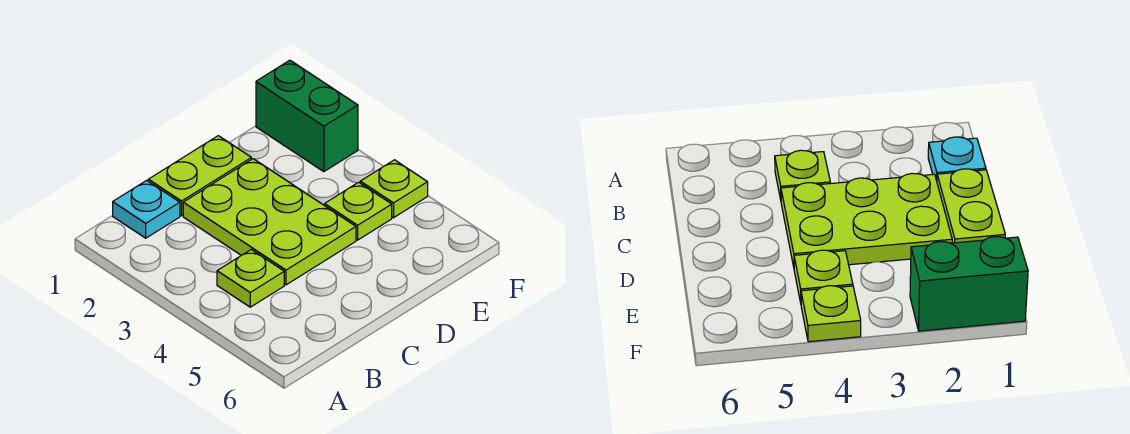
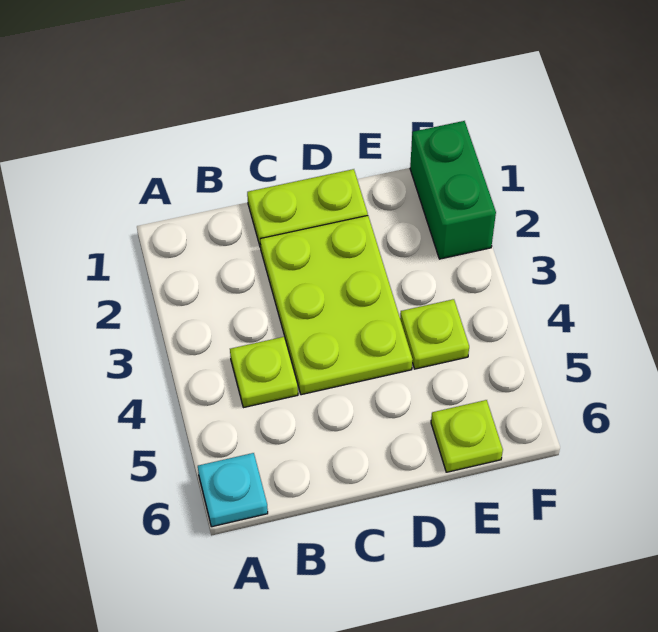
cyan plate B1 level 1 -> cyan plate A6 level 1
lime plate F4 level 1 -> lime plate E6 level 1

